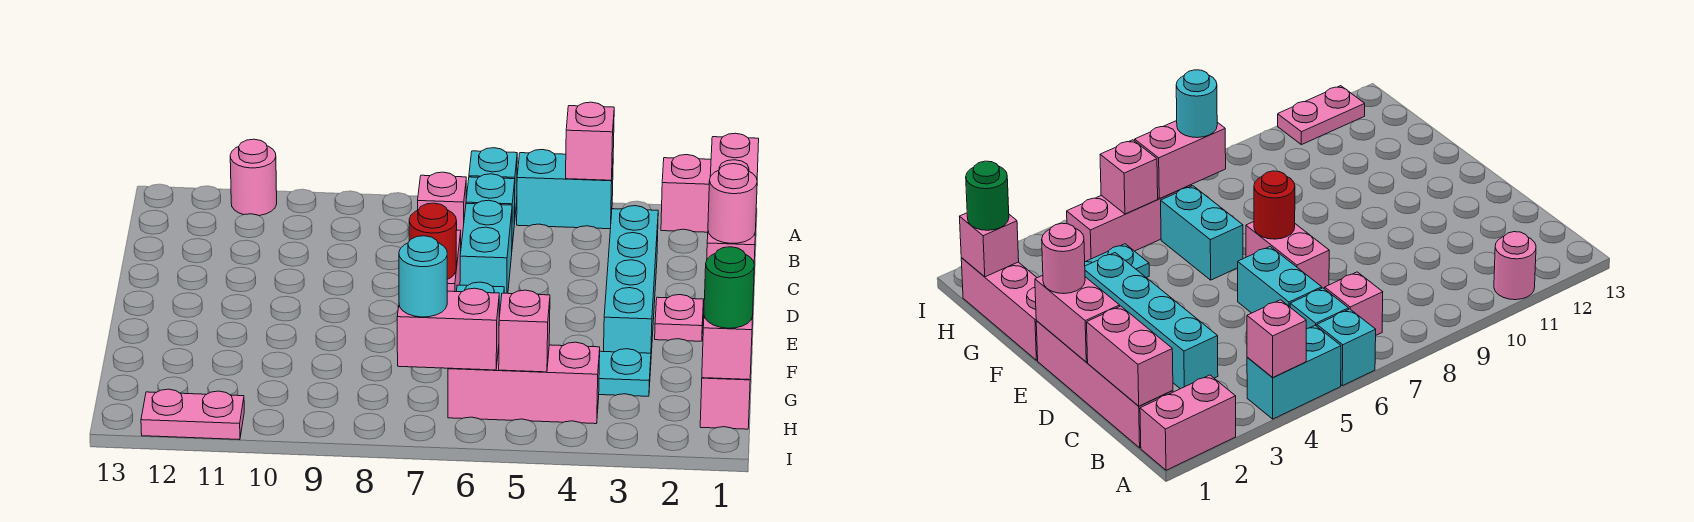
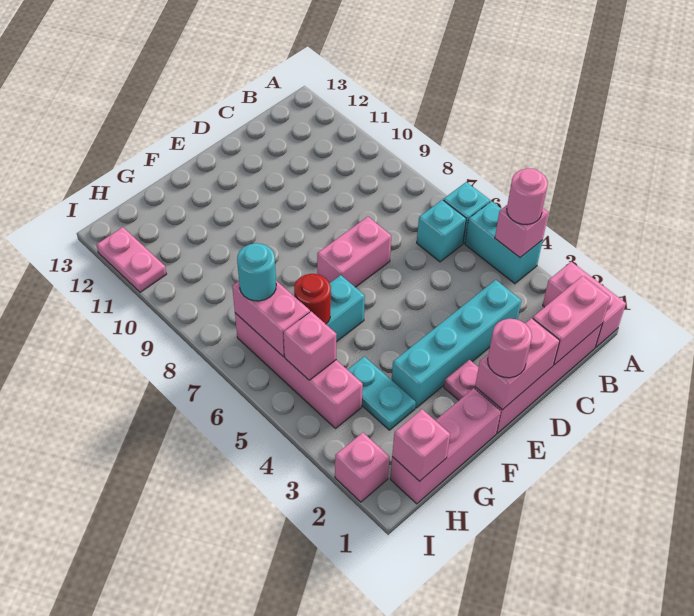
pink round brick A11 level 1 -> pink round brick A4 level 3
pink brick B7 level 1 -> pink brick I2 level 1
cyan brick C6:D6 level 1 -> none
red round brick E7 level 2 -> red round brick G6 level 2
green round brick H1 level 3 -> none
pink brick H4:H6 level 1 -> pink brick H4:H7 level 1

